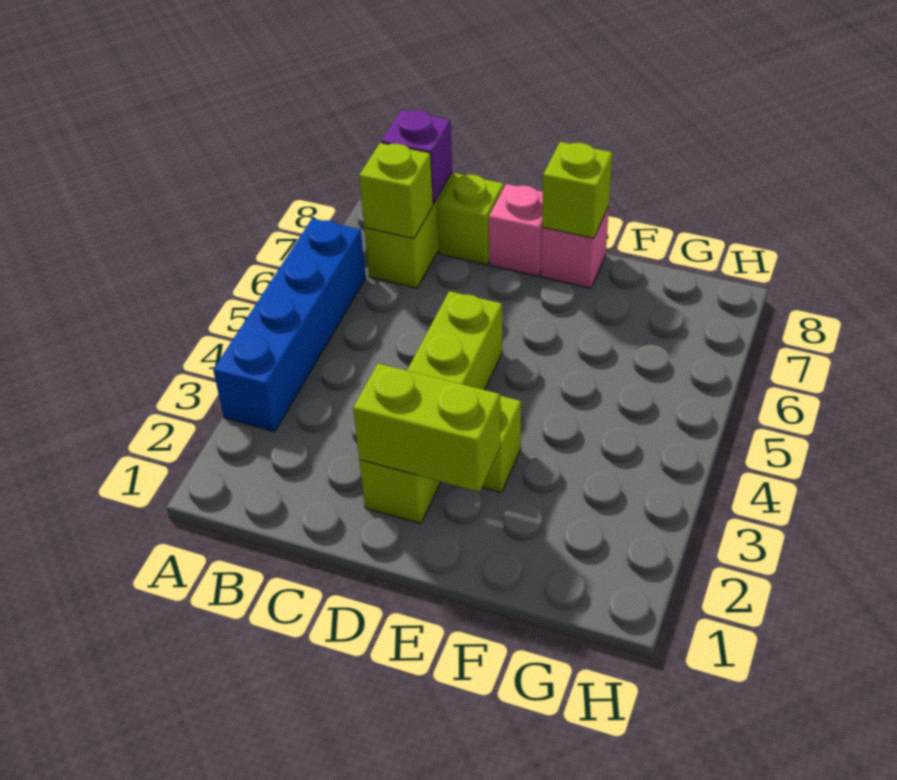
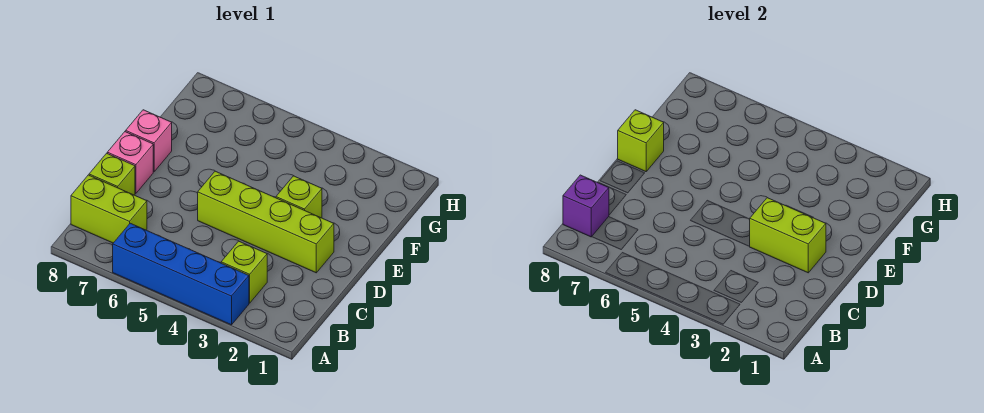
lime brick B7 level 2 -> lime brick B3 level 1
lime brick D2:E2 level 2 -> lime brick D2:D3 level 2

